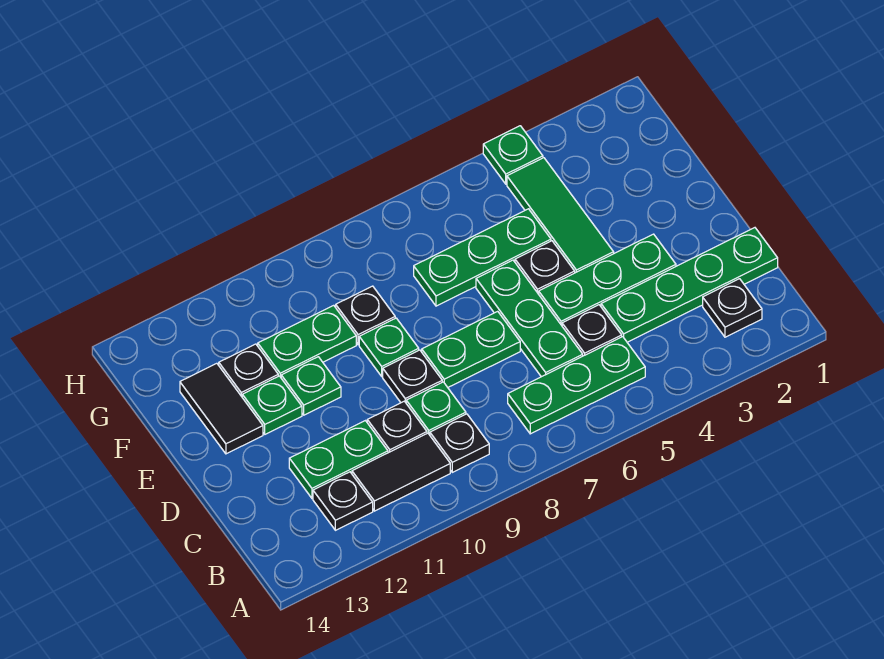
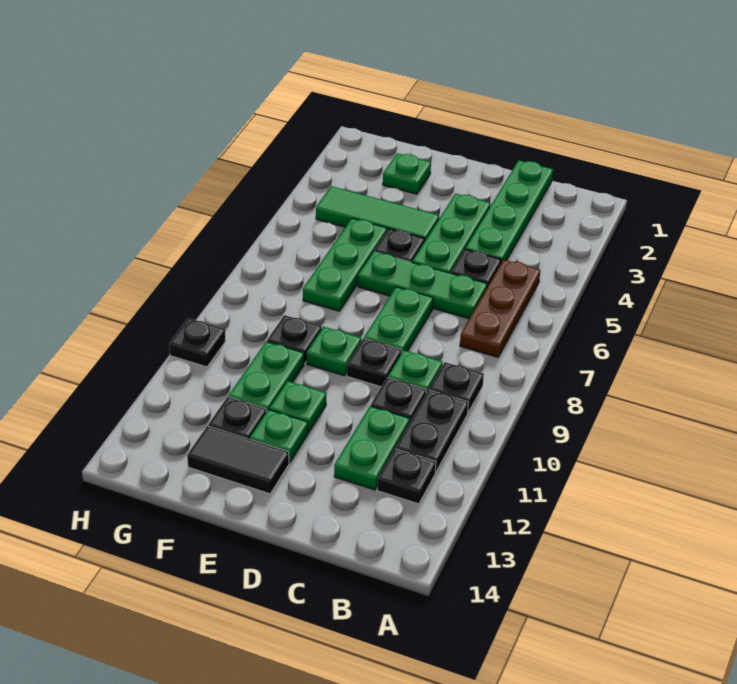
black plate B2 level 1 -> black plate H10 level 1
green plate B5:B7 level 1 -> brown plate B5:B7 level 1
black tile B10:B11 level 1 -> black plate B10:B11 level 1
green plate H4 level 1 -> green plate F2 level 1

